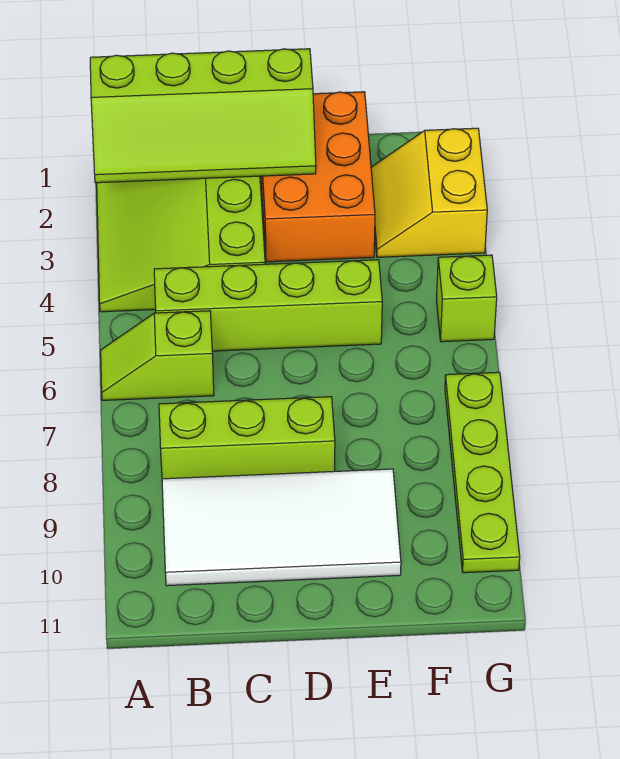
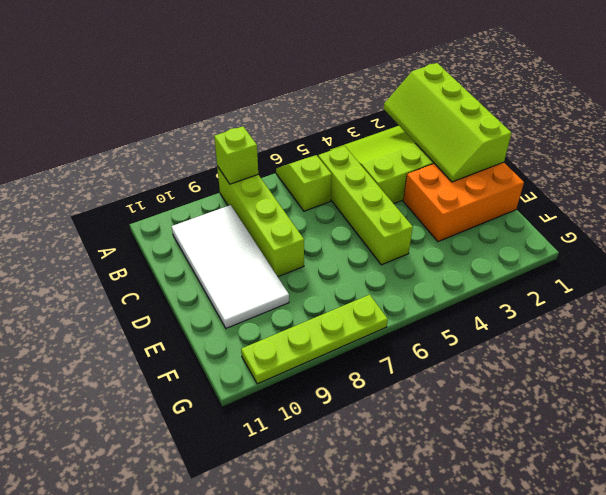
lime brick B8:D8 level 1 -> lime brick A8:D8 level 1
yellow slope F2:G3 level 1 top G -> none
lime brick G5 level 1 -> lime brick A8 level 2

